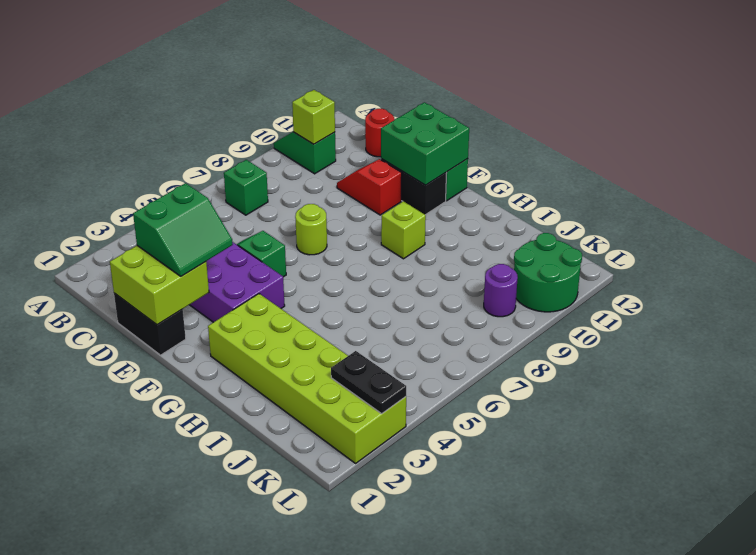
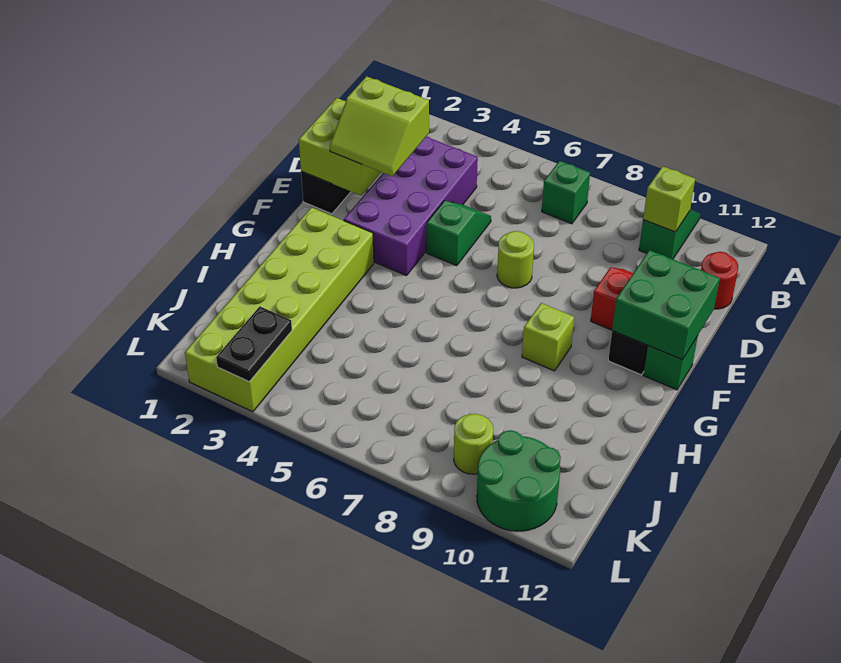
green slope D2:E3 level 3 top D -> lime slope D2:E3 level 3 top D
purple round brick K9 level 1 -> lime round brick K9 level 1

